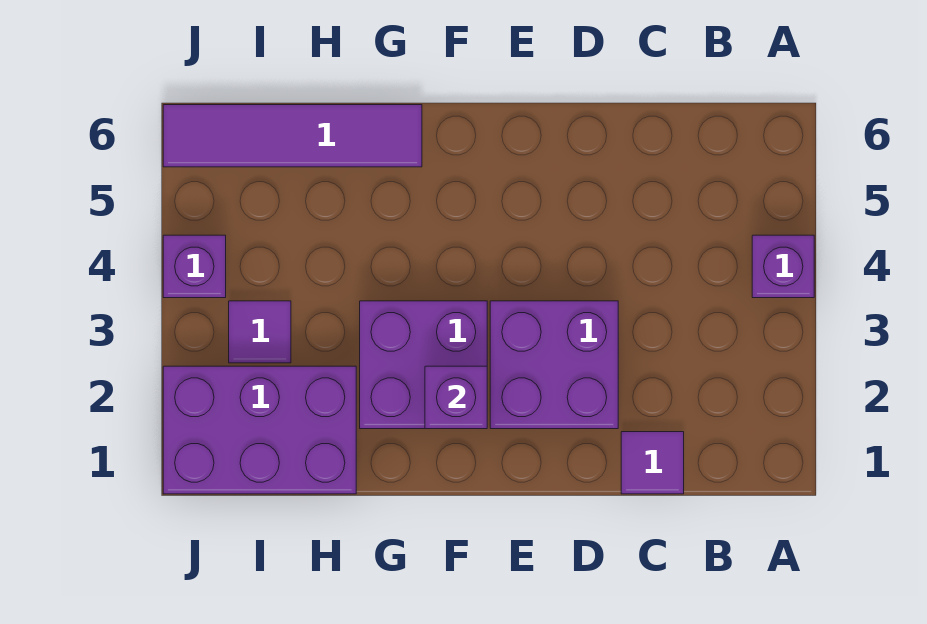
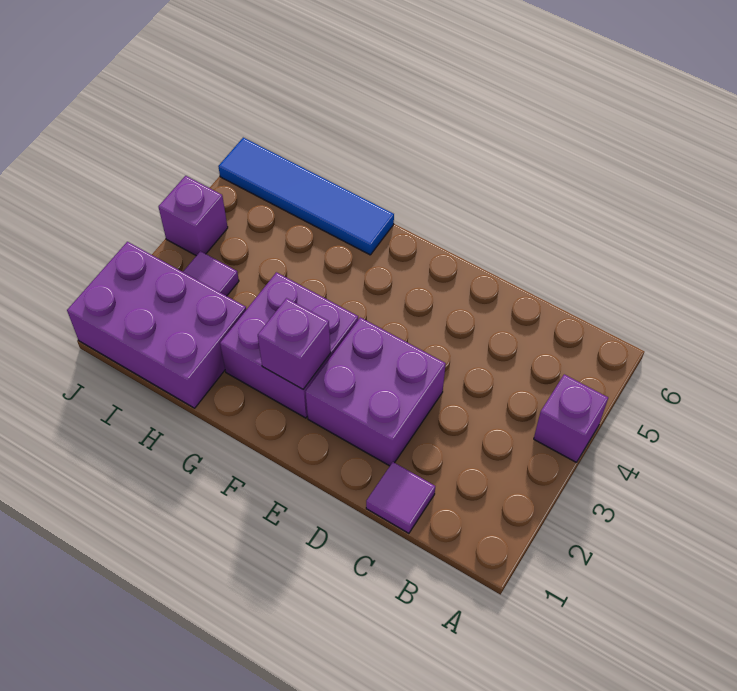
purple tile G6:J6 level 1 -> blue tile G6:J6 level 1

